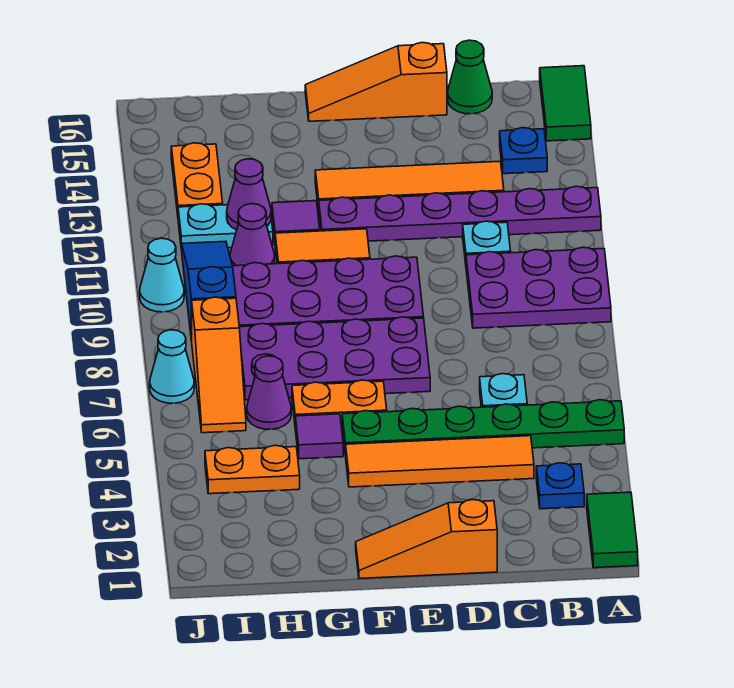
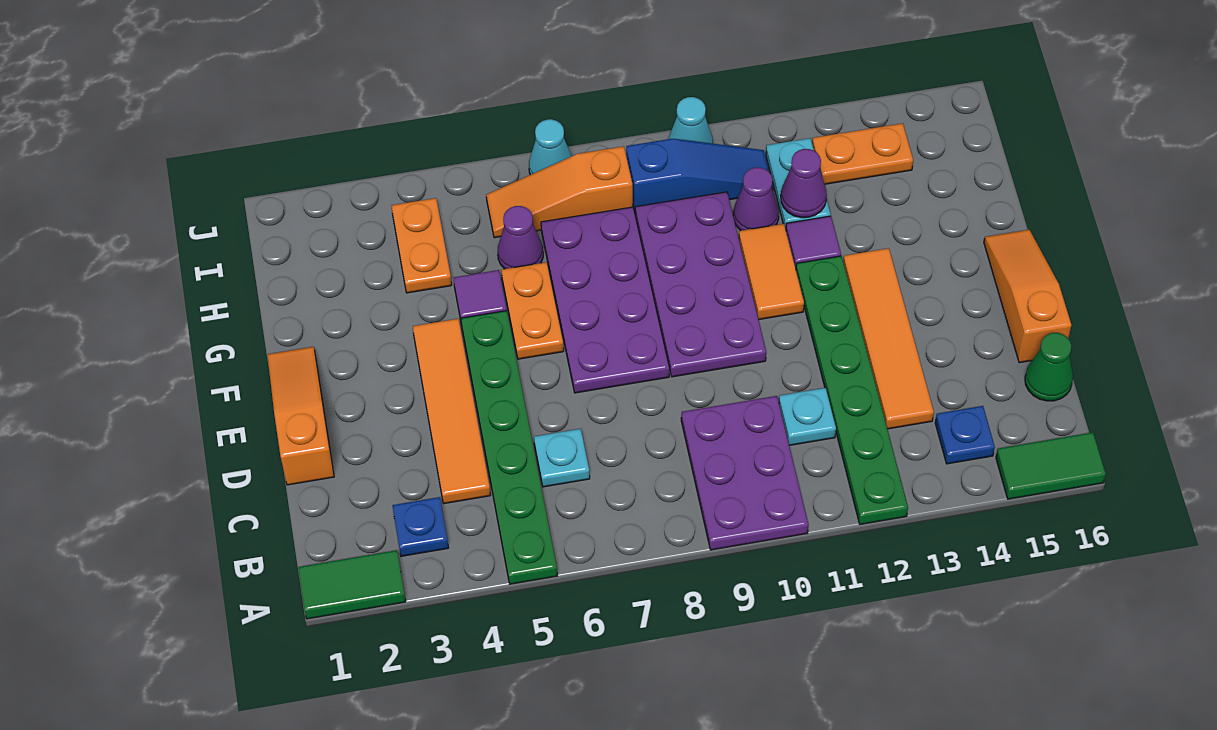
purple plate A12:F12 level 1 -> green plate A12:F12 level 1

